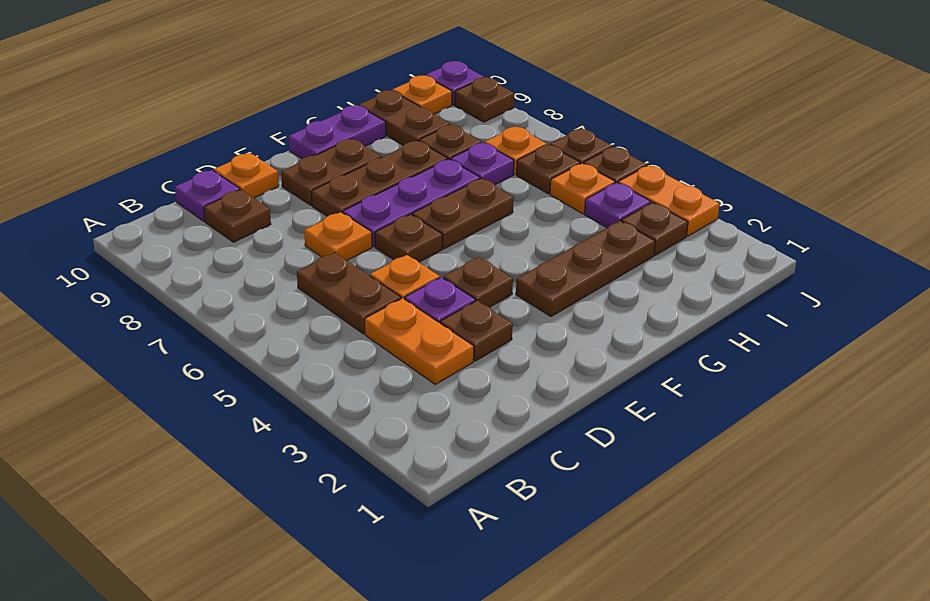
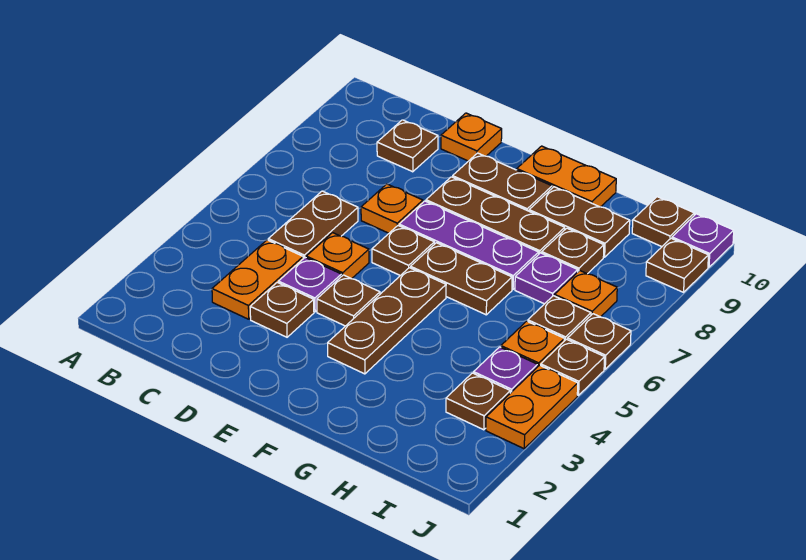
purple plate C10 level 1 -> none
brown plate F3:H3 level 1 -> brown plate F3:F5 level 1
purple plate F10:G10 level 1 -> orange plate F10:G10 level 1
brown plate H9:H10 level 1 -> brown plate G9:H9 level 1
orange plate I10 level 1 -> brown plate I10 level 1

